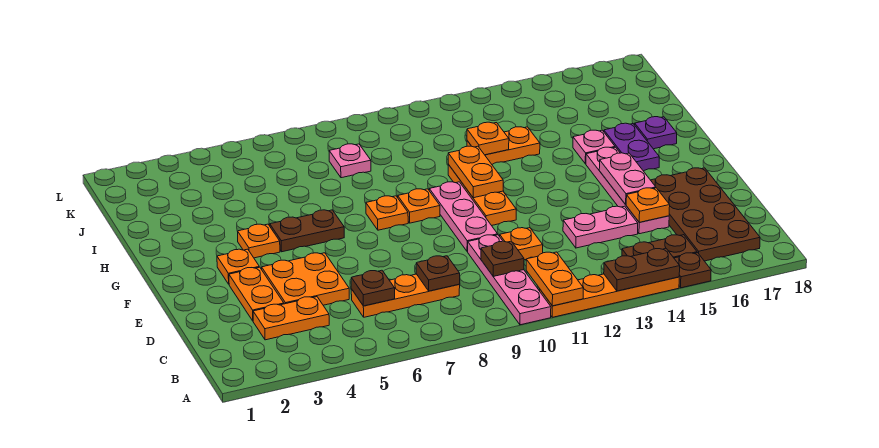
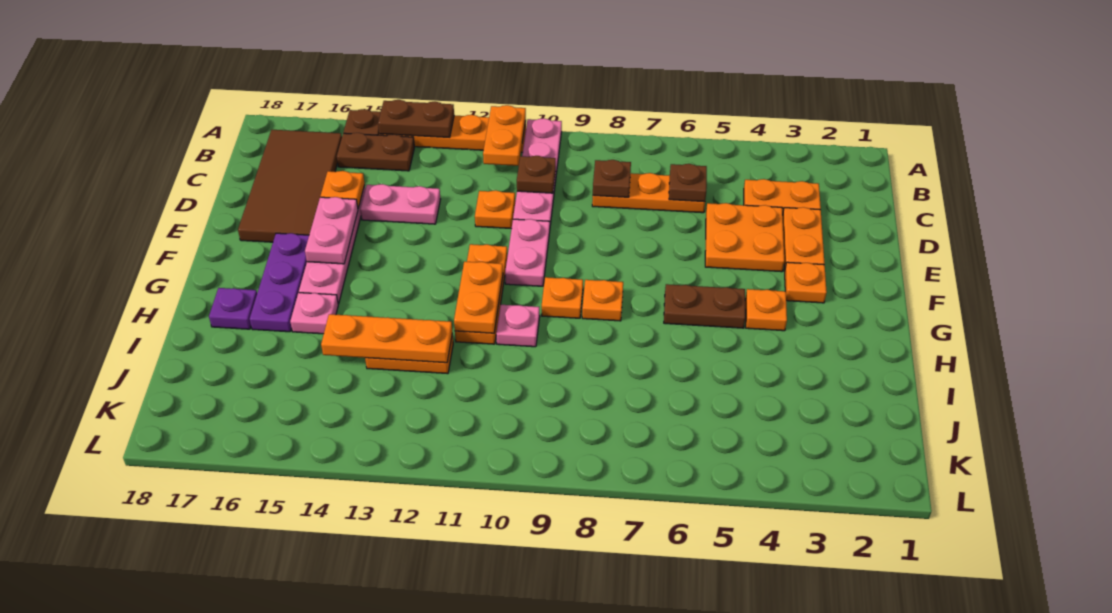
brown plate B16:E17 level 1 -> brown tile B16:E17 level 1
pink plate E10:G10 level 1 -> pink plate E10:F10 level 1
purple plate G16:H16 level 1 -> purple plate F16:H16 level 1
orange plate I12 level 2 -> orange plate I12:I14 level 2
pink plate J8 level 1 -> pink plate H10 level 1

